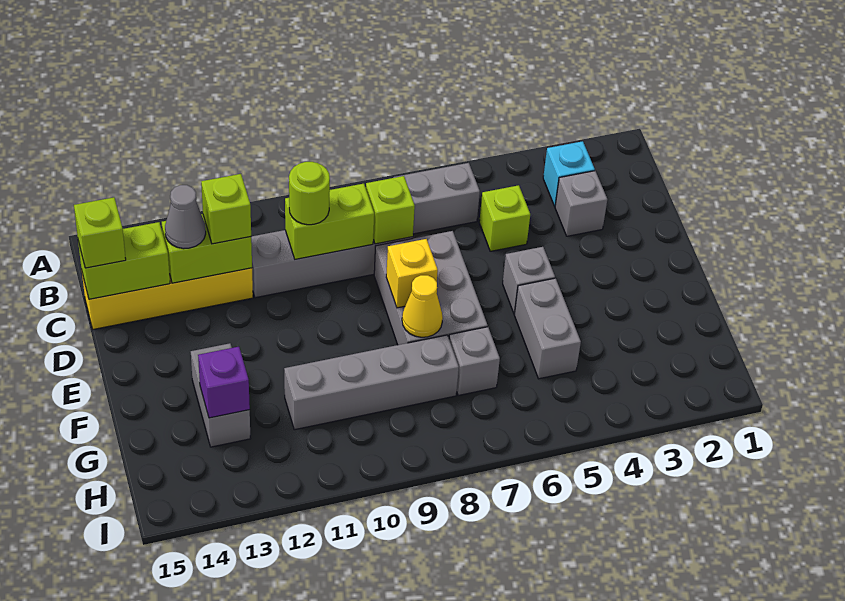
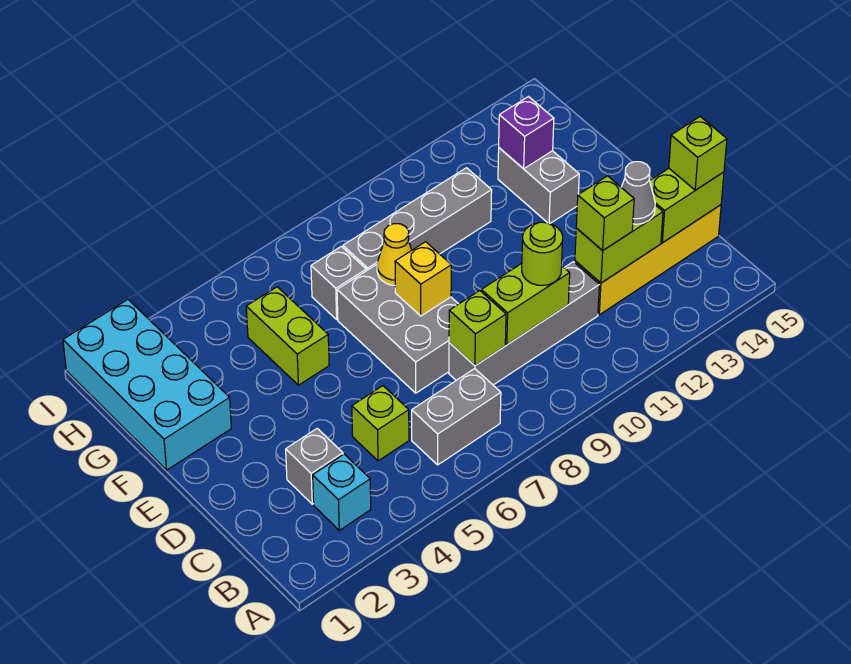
grey brick E5 level 1 -> none
none -> cyan brick F1:I2 level 1
grey brick F5:G5 level 1 -> lime brick F5:G5 level 1

